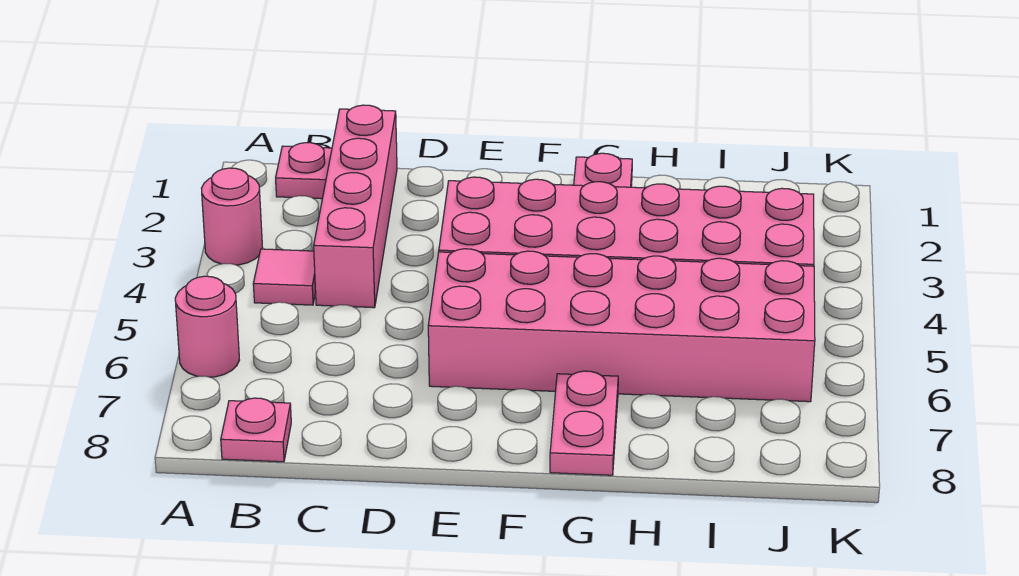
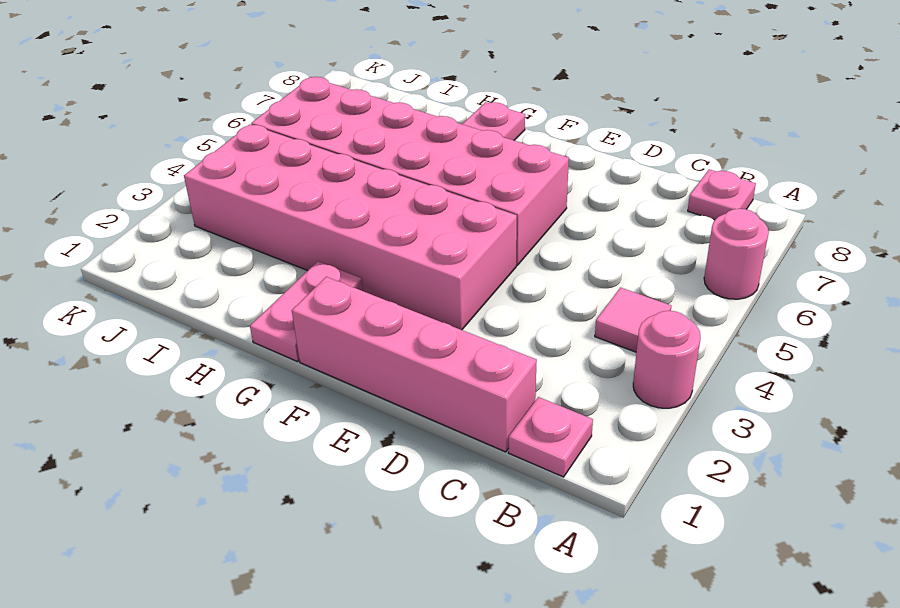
pink brick C1:C4 level 1 -> pink brick C1:F1 level 1

